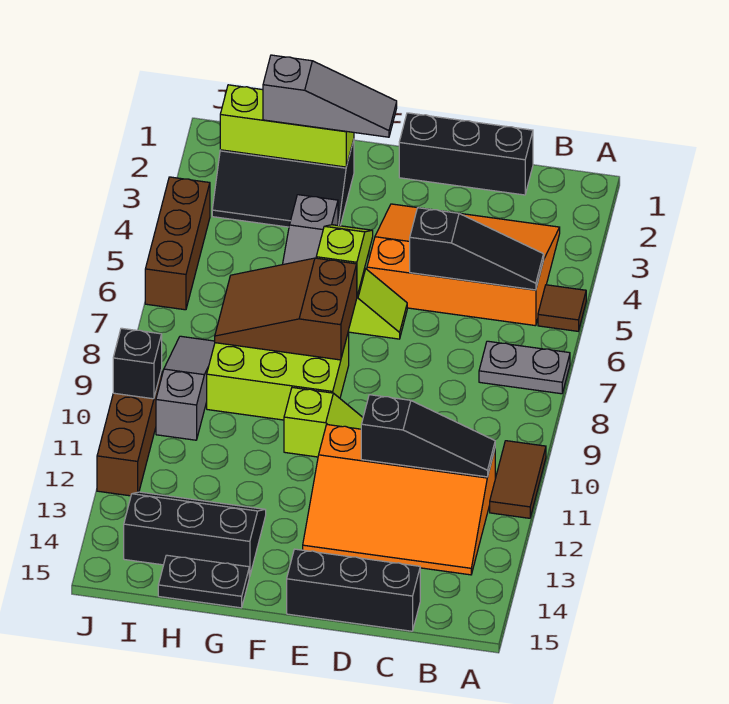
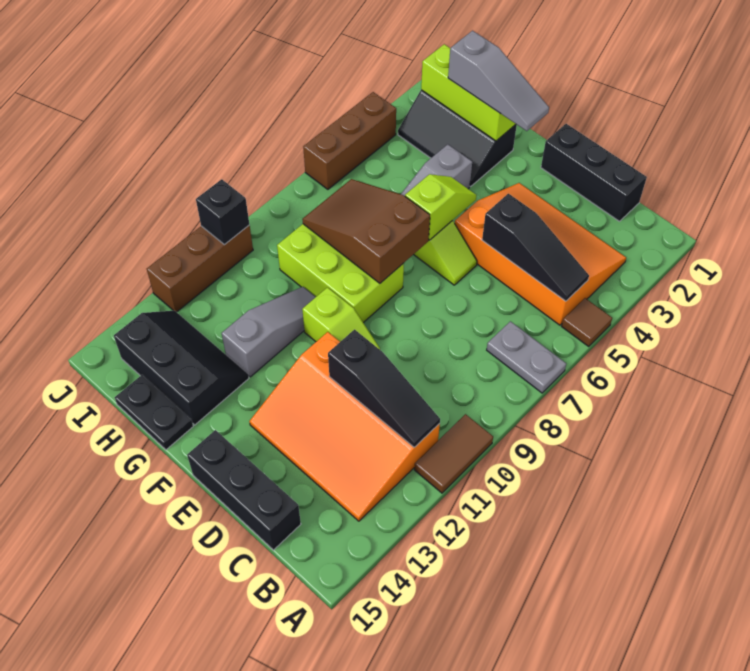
grey slope I8:I10 level 1 top 10 -> grey slope G10:G12 level 1 top 12

